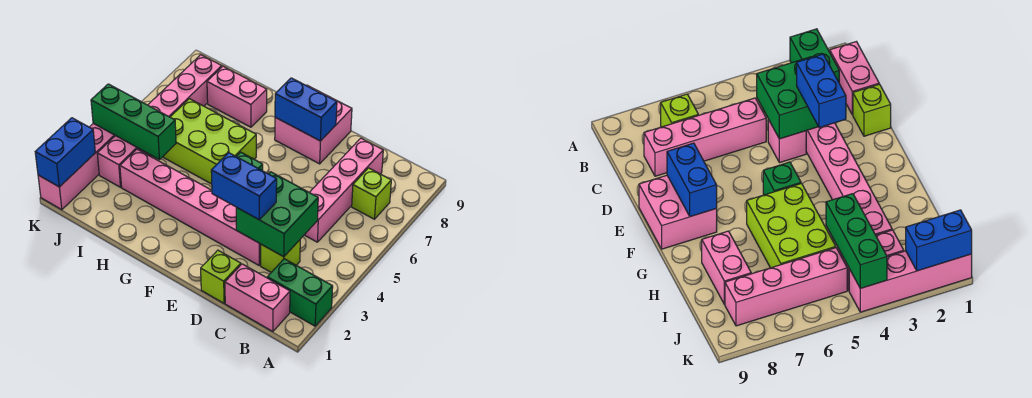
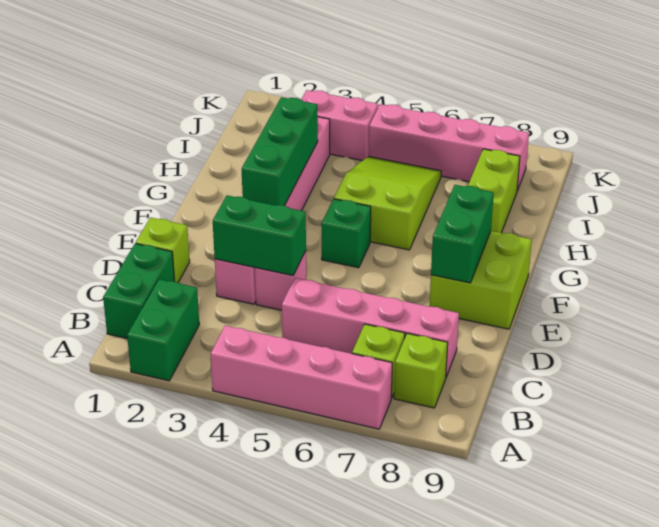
pink brick B1:C1 level 1 -> green brick B1:C1 level 1
lime brick C3 level 1 -> lime brick B8 level 1
green brick C3:D4 level 2 -> green brick D3:D4 level 2
blue brick D3:E3 level 3 -> none
pink brick E8:F9 level 1 -> lime brick E8:F9 level 1
blue brick E8:F8 level 2 -> green brick E8:F8 level 2
lime brick G5:I6 level 1 -> lime slope G5:I6 level 1 top G
pink brick H8:I8 level 1 -> lime brick H8:I8 level 1
green brick I4:K4 level 2 -> green brick F3:H3 level 2
pink brick K1:K4 level 1 -> pink brick A4:A7 level 1
blue brick K1:K2 level 2 -> none

